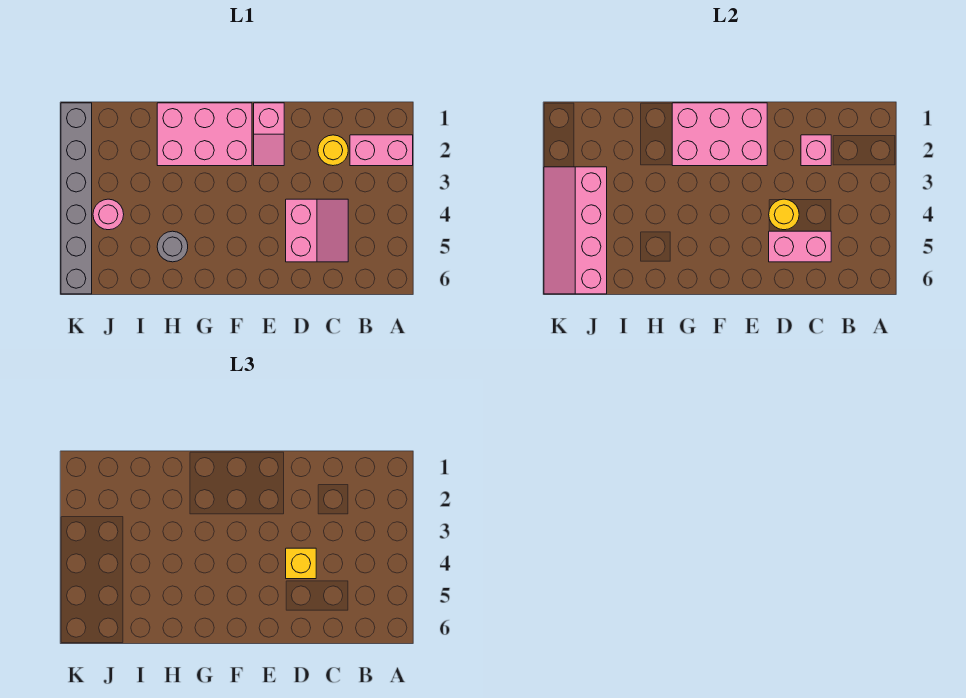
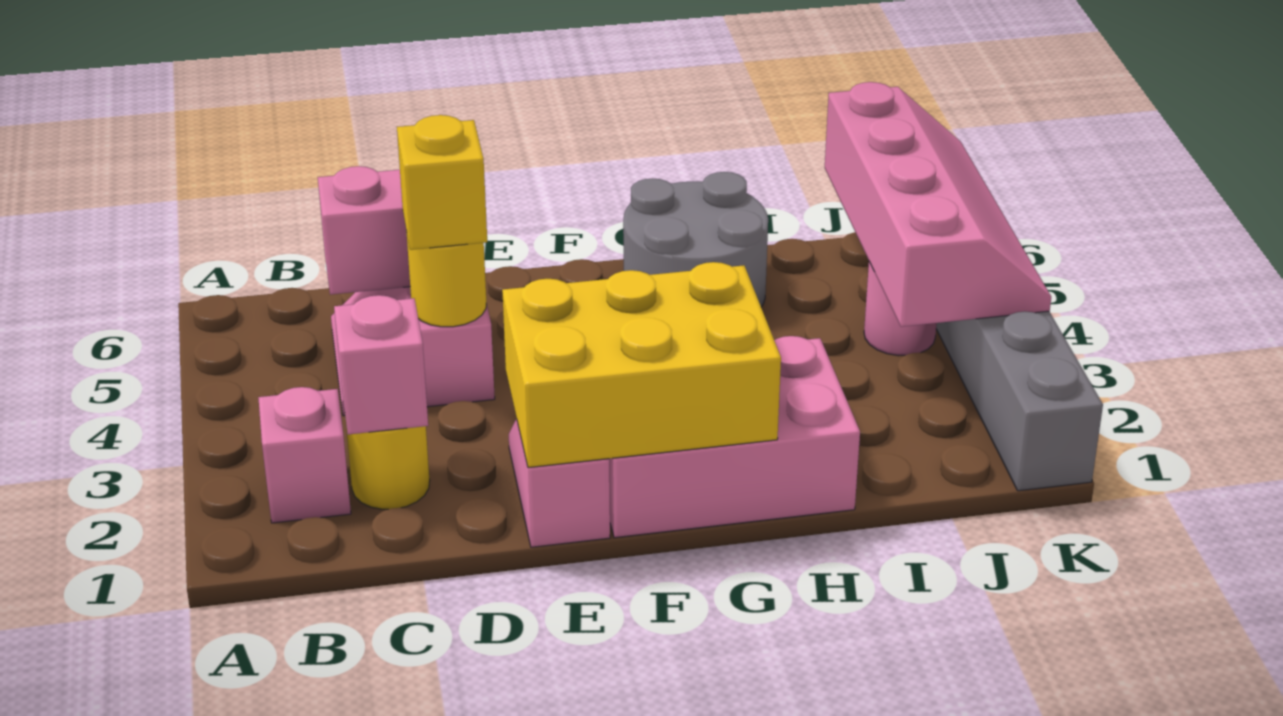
pink brick A2:B2 level 1 -> pink brick B2 level 1
pink brick E1:G2 level 2 -> yellow brick E1:G2 level 2
grey round brick H5 level 1 -> grey round brick G5:H6 level 1

